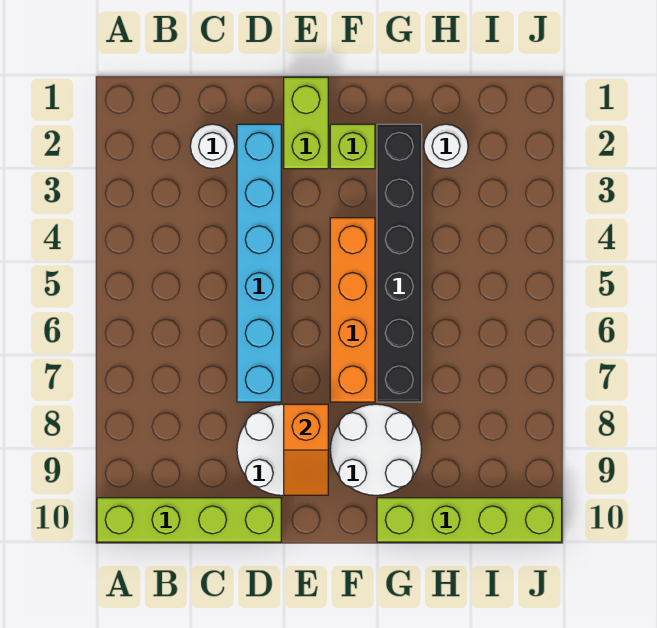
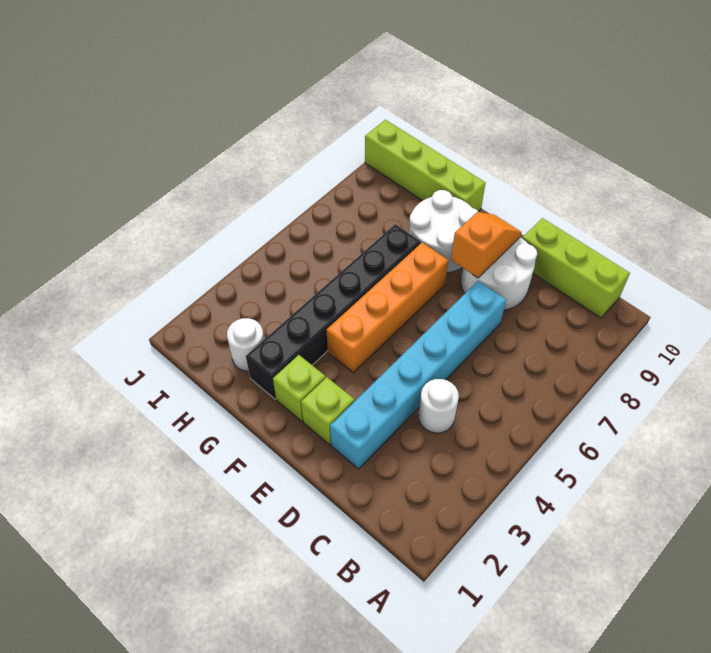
lime brick A10:D10 level 1 -> lime brick B10:D10 level 1
white round brick C2 level 1 -> white round brick C4 level 1
lime brick E1:E2 level 1 -> lime brick E2 level 1

